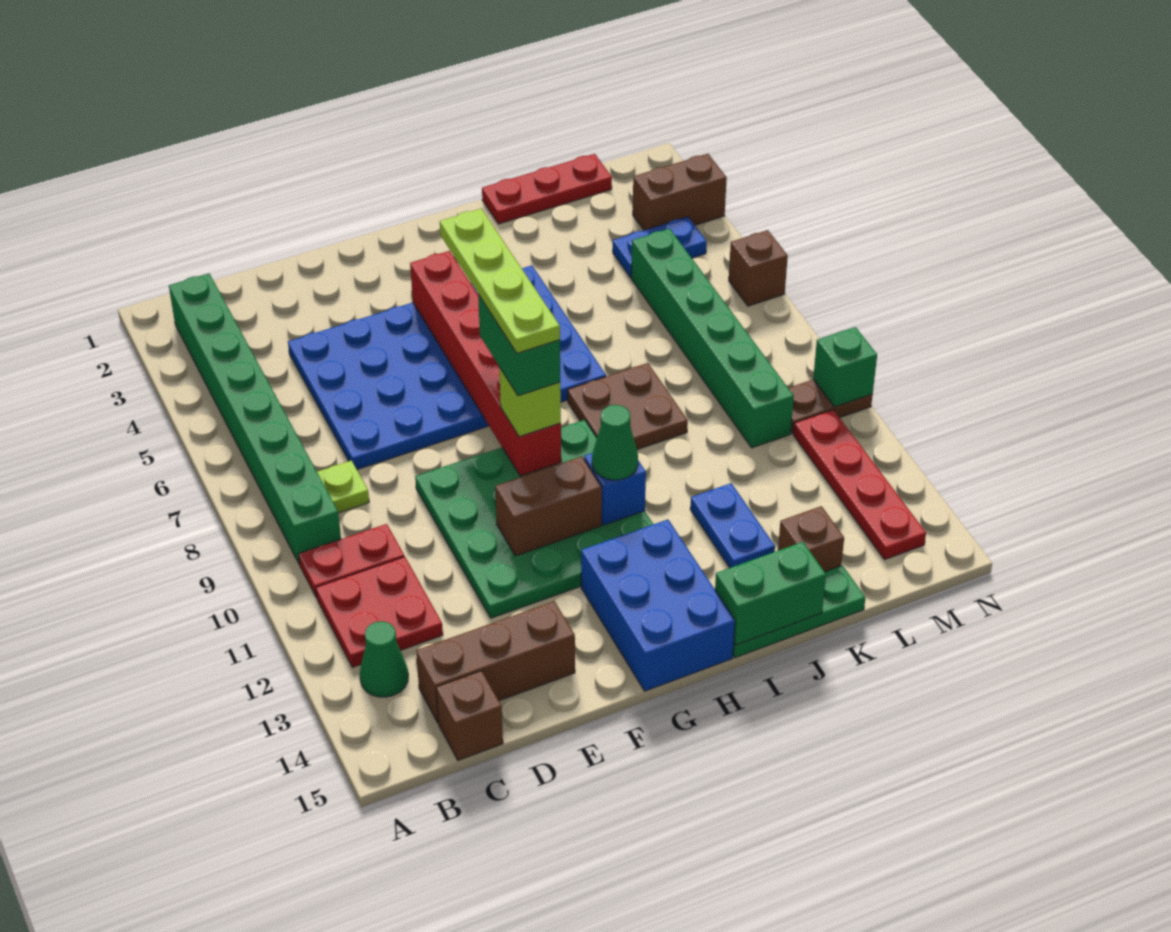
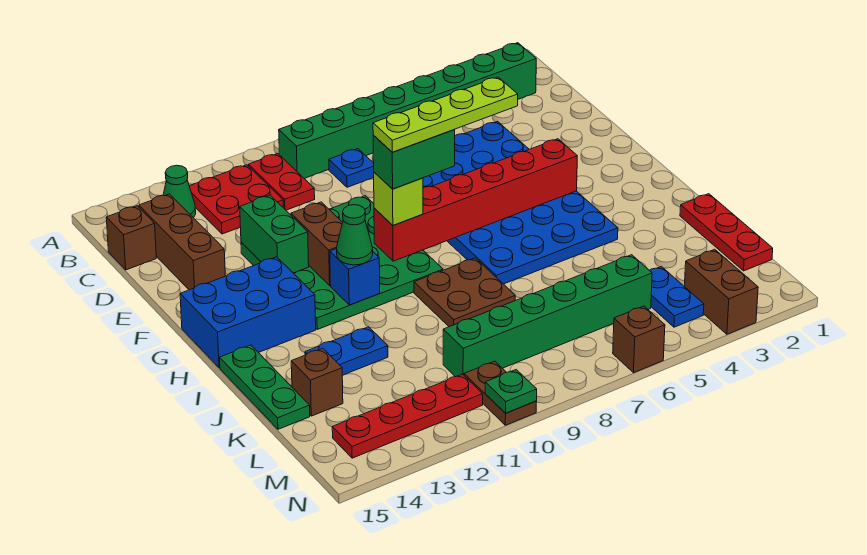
lime plate C8 level 1 -> blue plate C8 level 1
green brick I15:J15 level 2 -> green brick E12:F12 level 2
green brick N10 level 2 -> green plate N10 level 2

